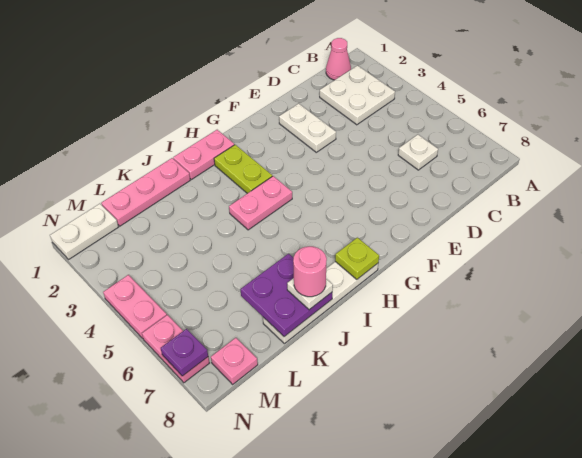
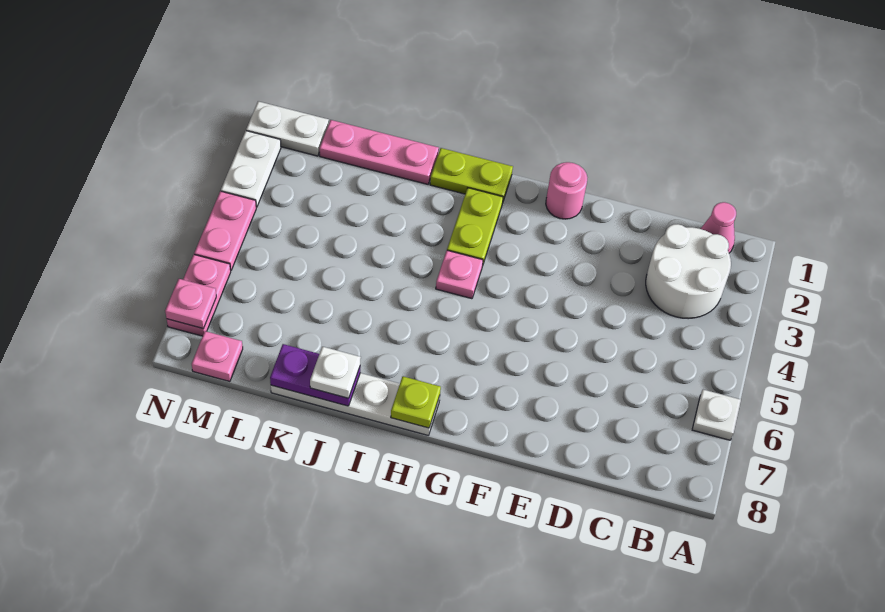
white plate B2:C3 level 1 -> white round brick B2:C3 level 1
white plate C6 level 1 -> white plate A6 level 1
white plate E2:E3 level 1 -> white plate N2:N3 level 1
pink plate H1:I1 level 1 -> lime plate H1:I1 level 1
pink plate H4:I4 level 1 -> pink plate H4 level 1
purple plate J7:K8 level 2 -> purple plate J8:K8 level 2
pink round brick J8 level 4 -> pink round brick F1 level 1
purple plate N7 level 2 -> pink plate N7 level 2

